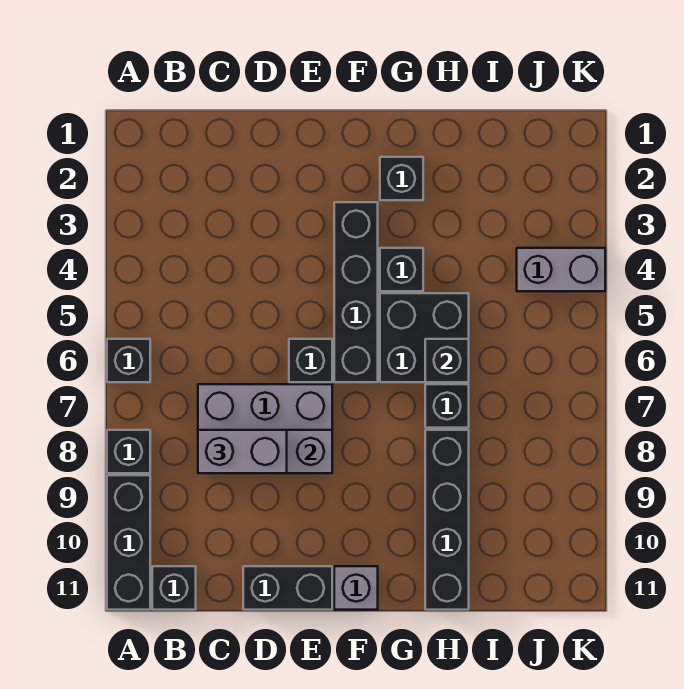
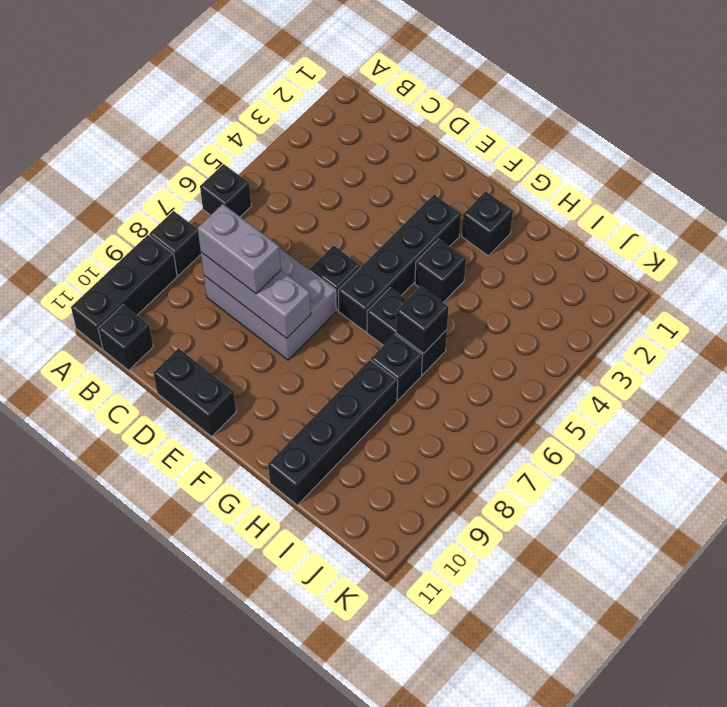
grey brick F11 level 1 -> none
black brick G5:H6 level 1 -> black brick G6:H6 level 1
grey brick J4:K4 level 1 -> none

